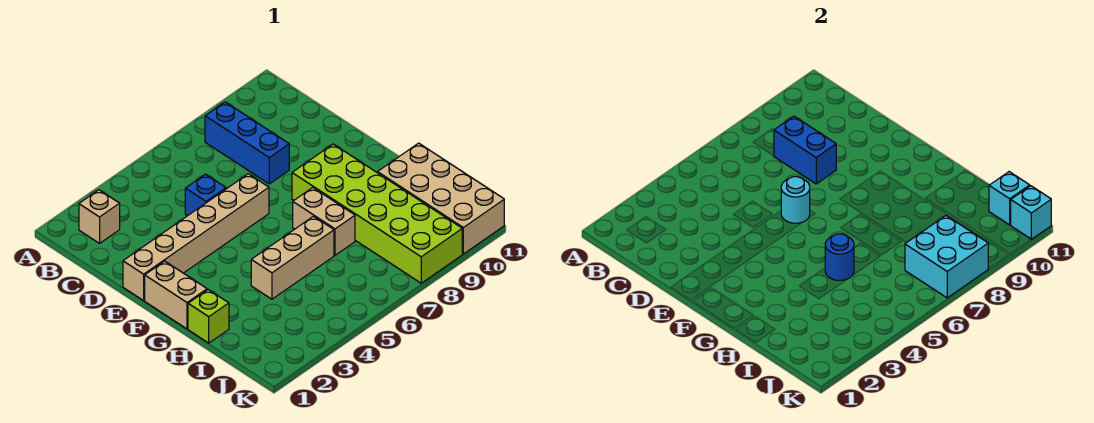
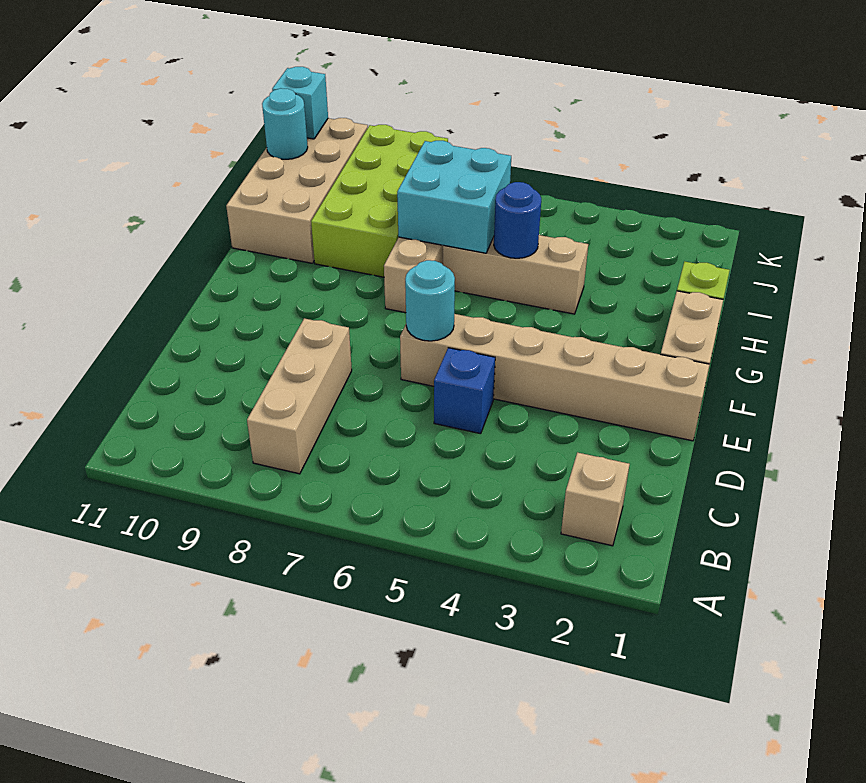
blue brick B8:D8 level 1 -> tan brick B8:D8 level 1
blue brick C8:D8 level 2 -> none
lime brick F8:K9 level 1 -> lime brick H8:K9 level 1
cyan brick J7:K8 level 2 -> cyan brick H6:I7 level 2
cyan brick J11 level 2 -> cyan round brick J11 level 2

